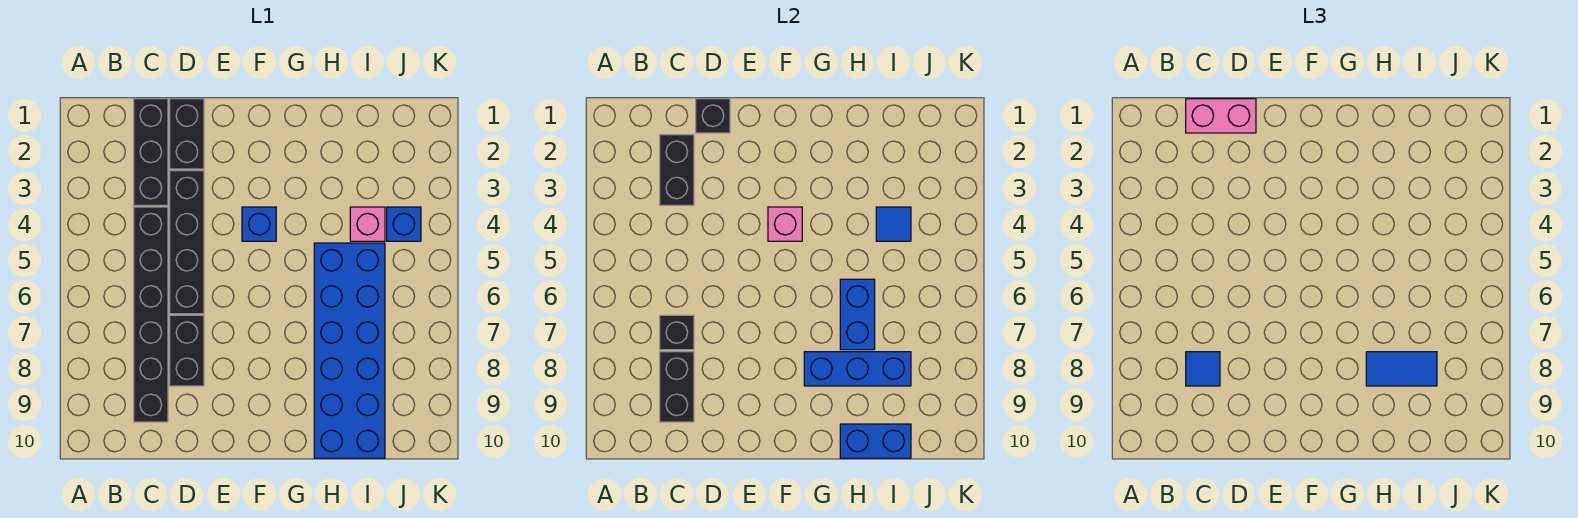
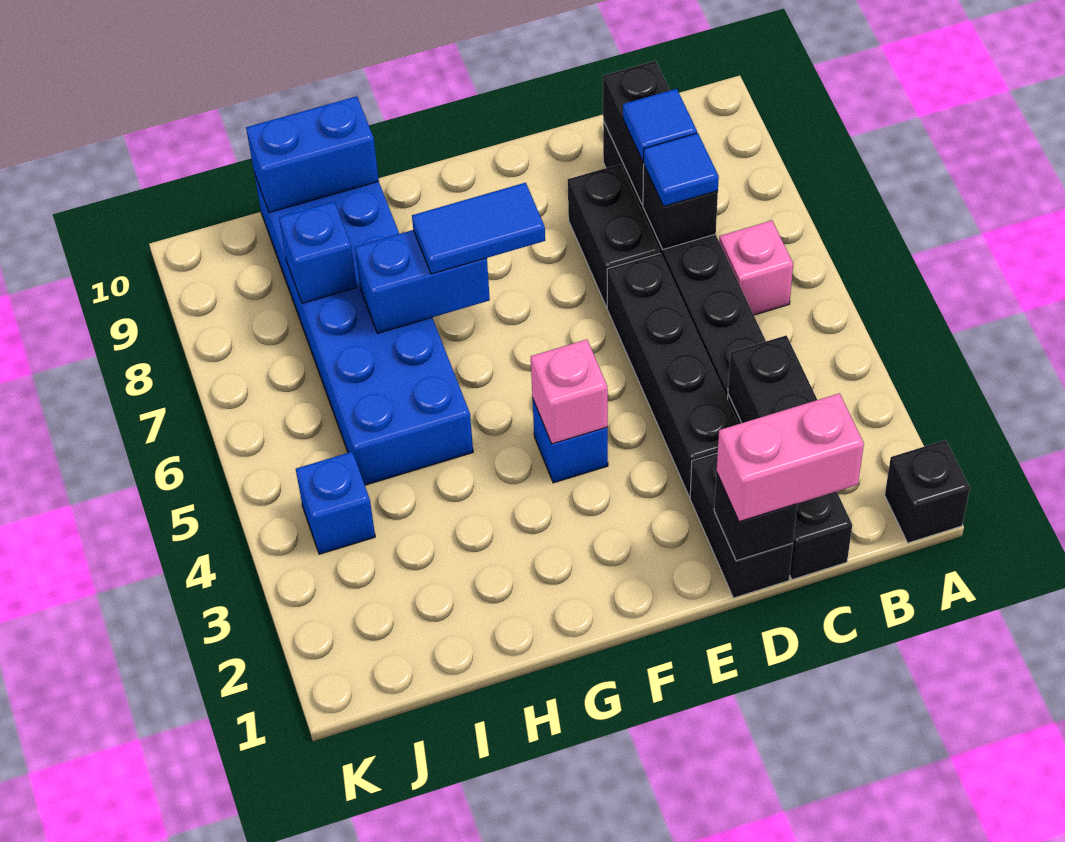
none -> black brick A1 level 1
blue brick G8:I8 level 2 -> blue brick I8 level 2
blue brick H6:H7 level 2 -> blue brick G7:H7 level 2
blue tile H8:I8 level 3 -> blue tile F7:G7 level 3
pink brick I4 level 1 -> pink brick B6 level 1
blue tile I4 level 2 -> blue tile C7 level 3

